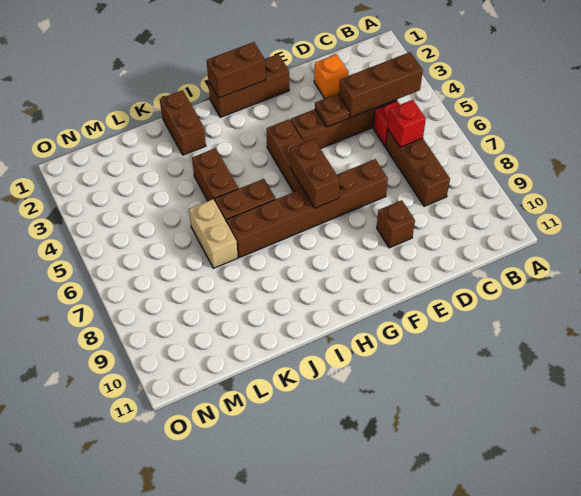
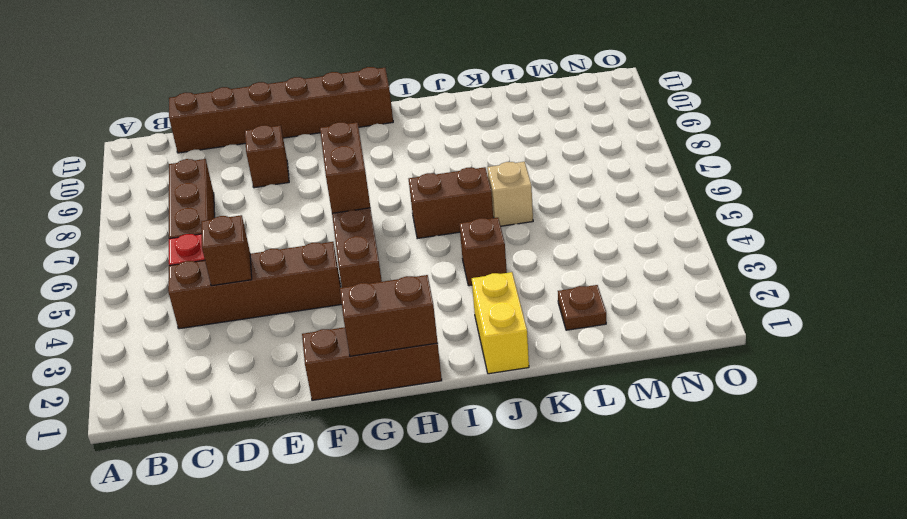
brown brick B4:D4 level 2 -> brown brick D4 level 2
red brick C6 level 2 -> none
orange brick D2 level 1 -> none
brown plate E4 level 2 -> brown plate L2 level 1
brown brick E7:J7 level 1 -> brown brick C11:H11 level 1
brown brick J1:J2 level 1 -> yellow brick J1:J2 level 1
brown brick J4:J5 level 1 -> brown brick J4 level 1
tan brick K6:K7 level 1 -> tan brick K6 level 1

